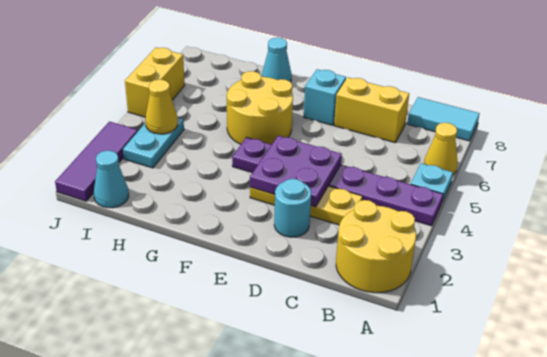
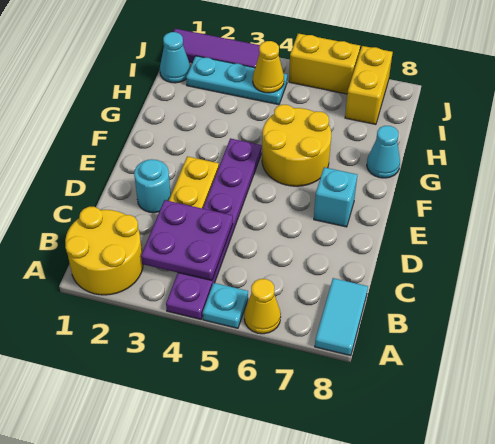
yellow brick C7:D7 level 1 -> yellow brick I7:J7 level 1
purple plate D3:E4 level 2 -> purple plate B3:C4 level 2
cyan plate I3:I4 level 1 -> cyan plate I2:I4 level 1

